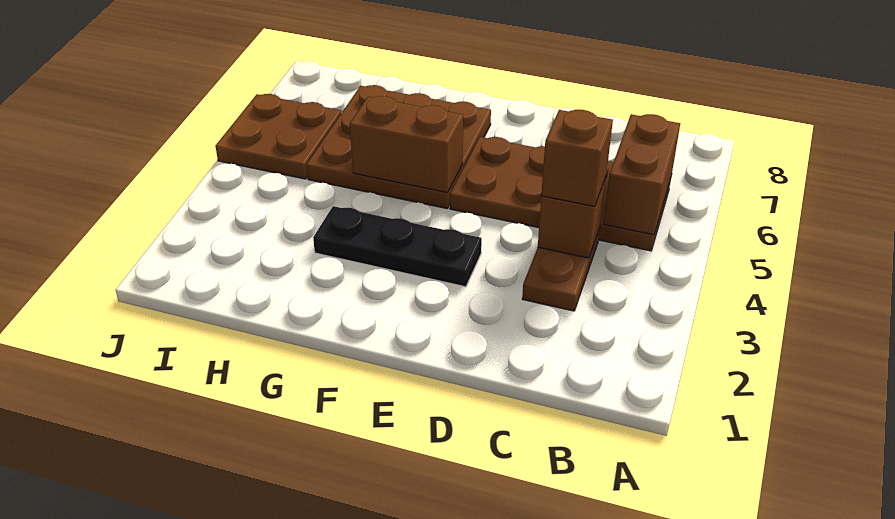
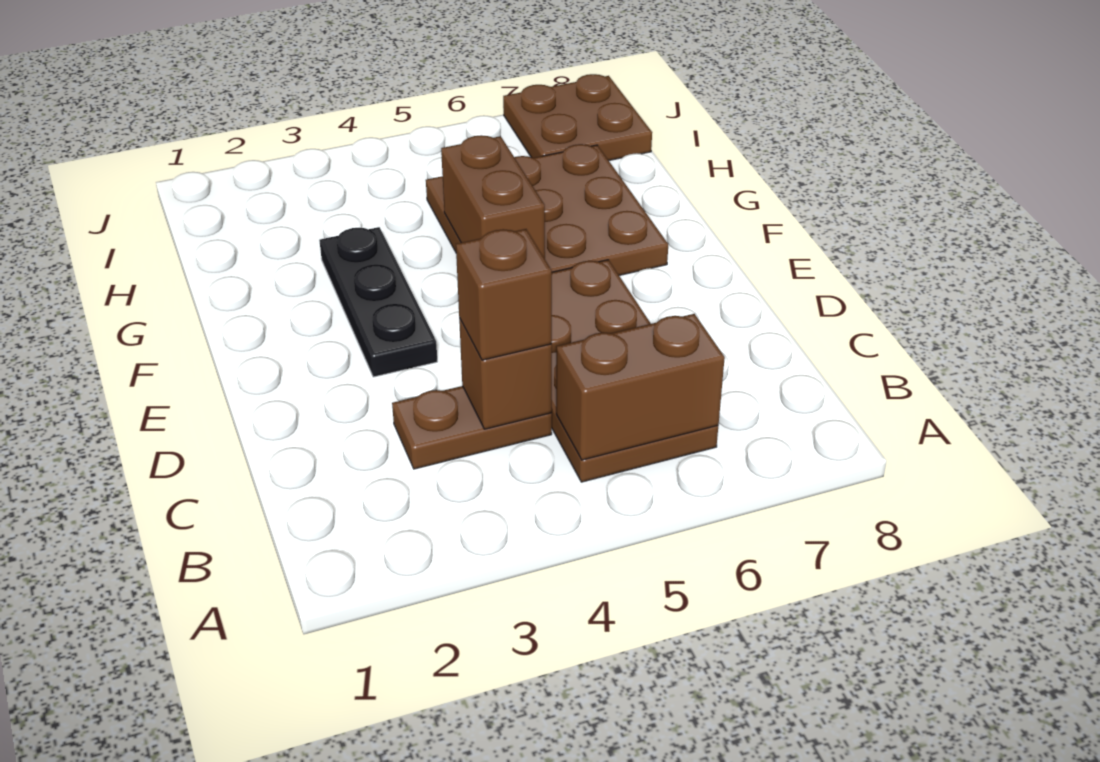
brown plate I5:J6 level 1 -> brown plate I7:J8 level 1

